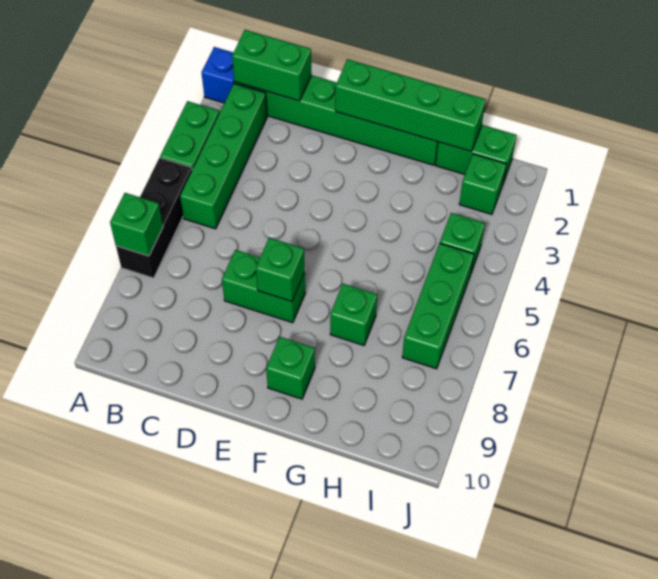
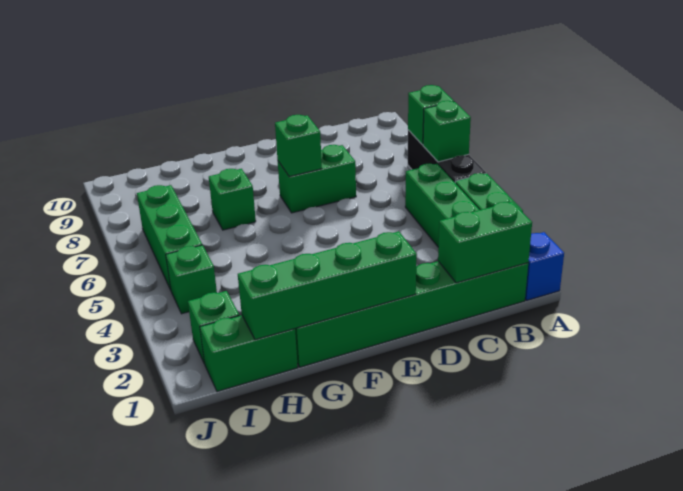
green brick F9 level 1 -> green brick A6 level 2

